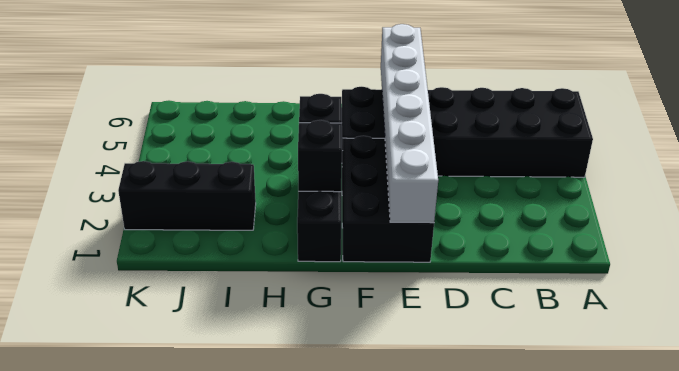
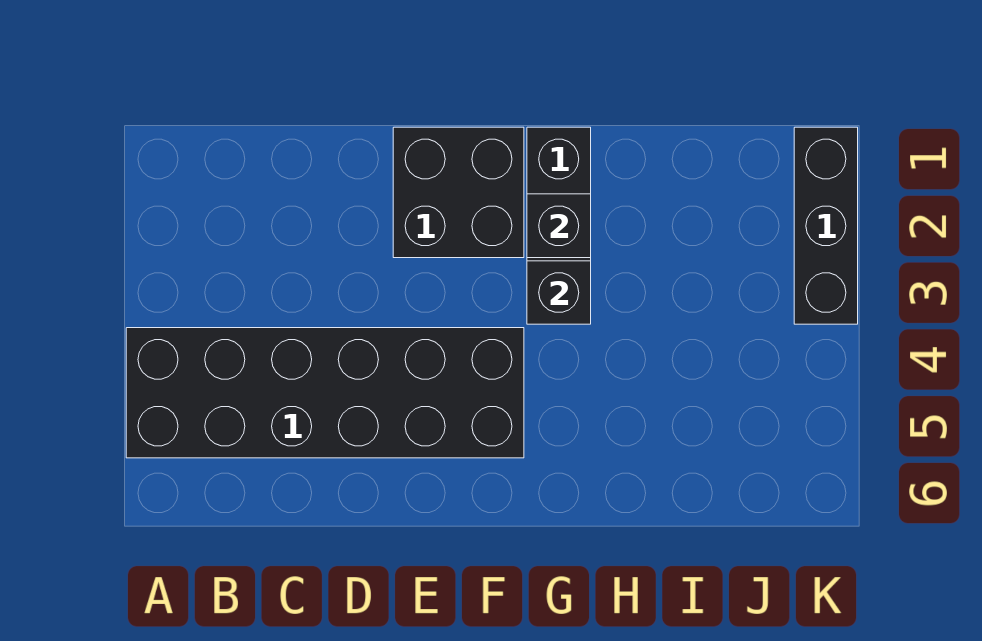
black brick E1:F3 level 1 -> black brick E1:F2 level 1
white brick E1:E6 level 2 -> none
black brick I2:K2 level 1 -> black brick K1:K3 level 1

